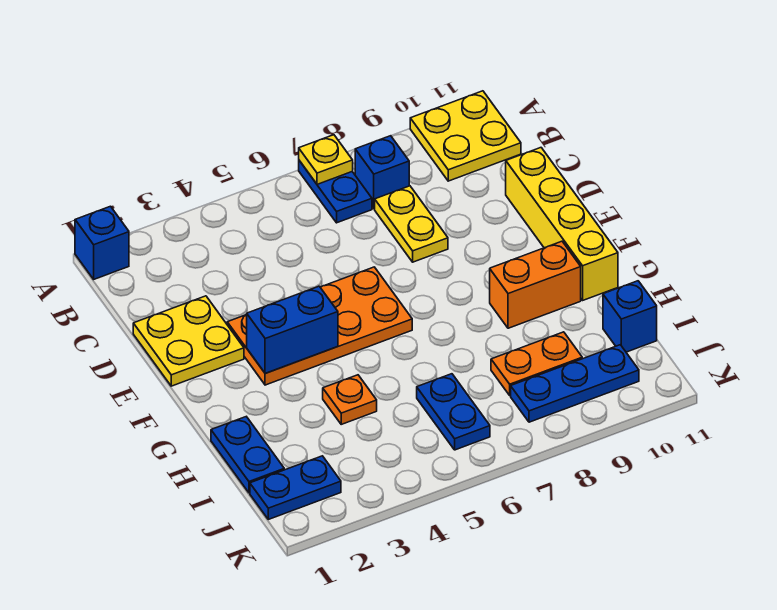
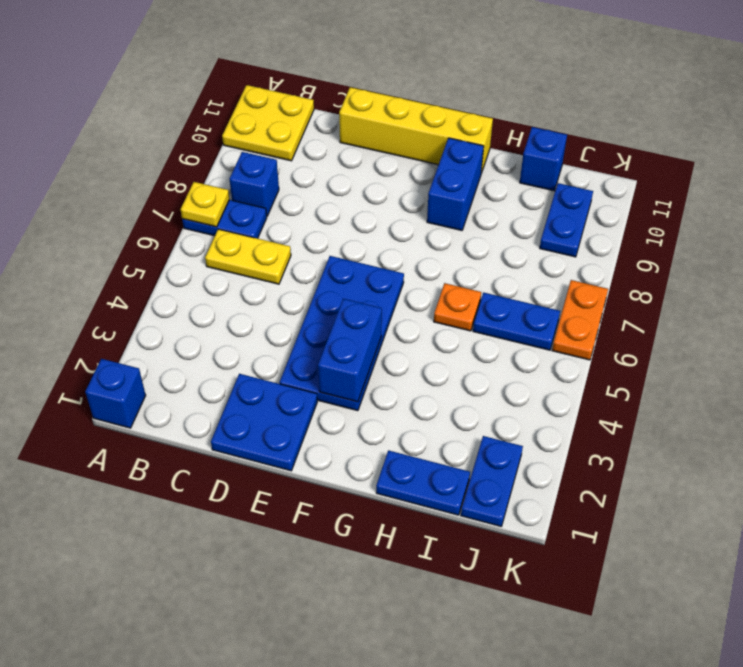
yellow plate C8:D8 level 1 -> yellow plate B6:C6 level 1
yellow plate D1:E2 level 1 -> blue plate D1:E2 level 1
orange plate E3:F6 level 1 -> blue plate E3:F6 level 1
orange brick G9:G10 level 1 -> blue brick G9:G10 level 1
orange plate H4 level 1 -> orange plate H6 level 1
orange plate I8:I9 level 1 -> orange plate K6:K7 level 1
blue plate J8:J10 level 1 -> blue plate J9:J10 level 1

